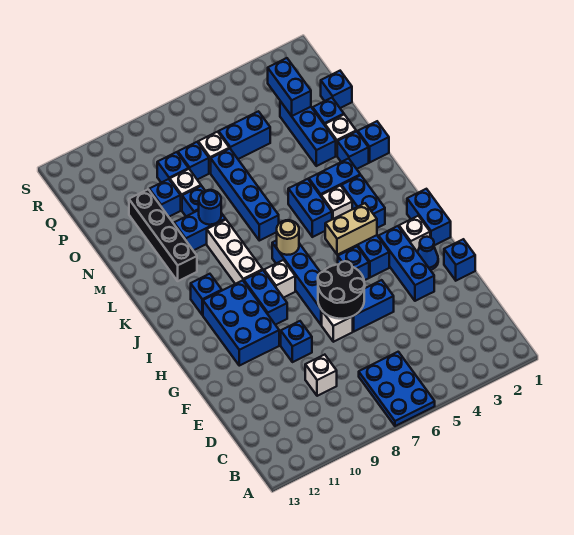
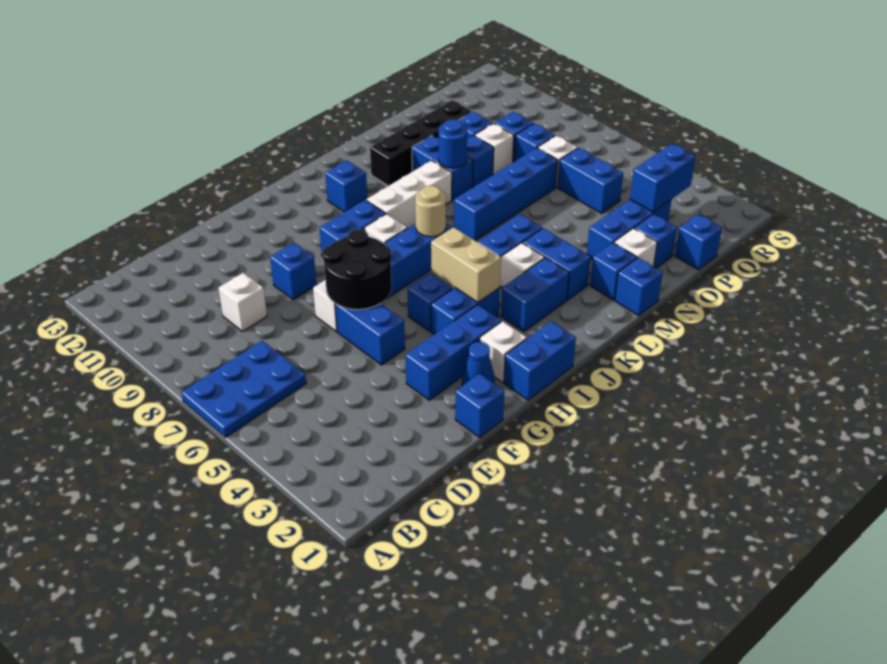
blue brick G10:I11 level 1 -> none

